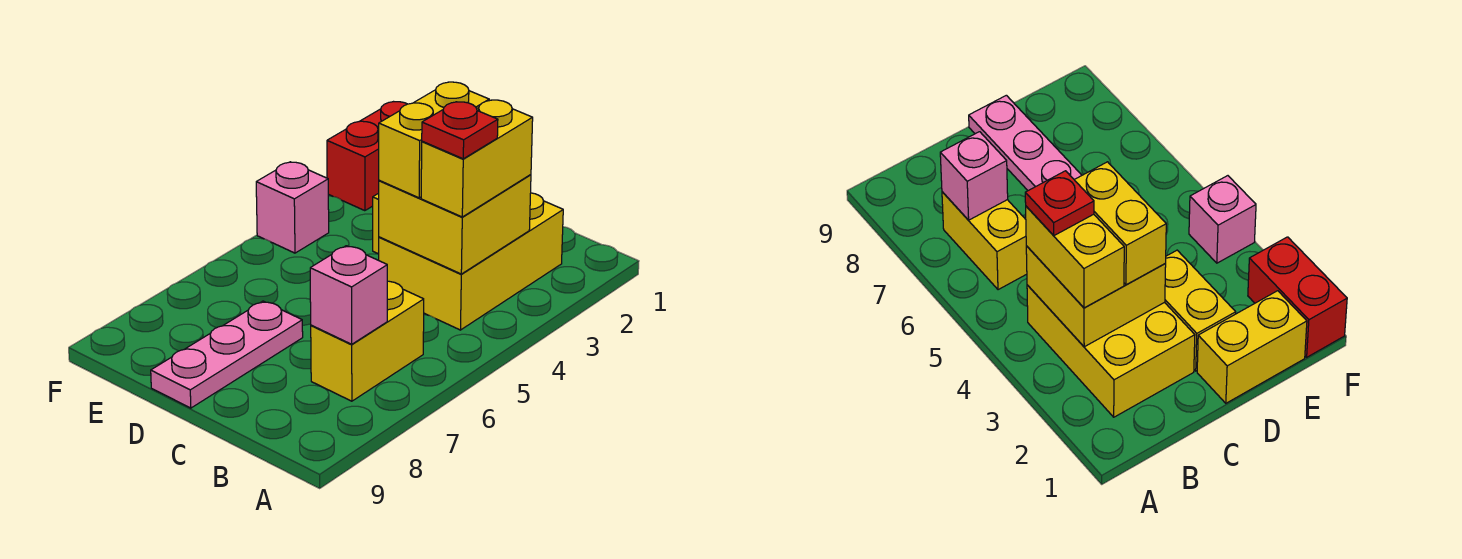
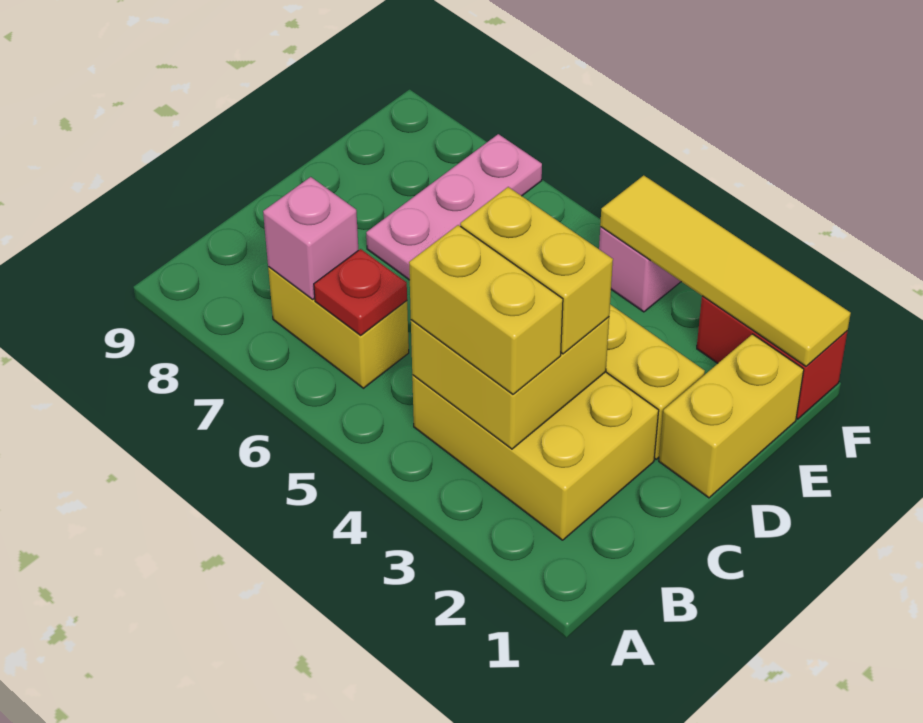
red plate B4 level 4 -> red plate B6 level 2
pink plate D7:D9 level 1 -> pink plate D7:F7 level 1
none -> yellow tile F1:F4 level 2

